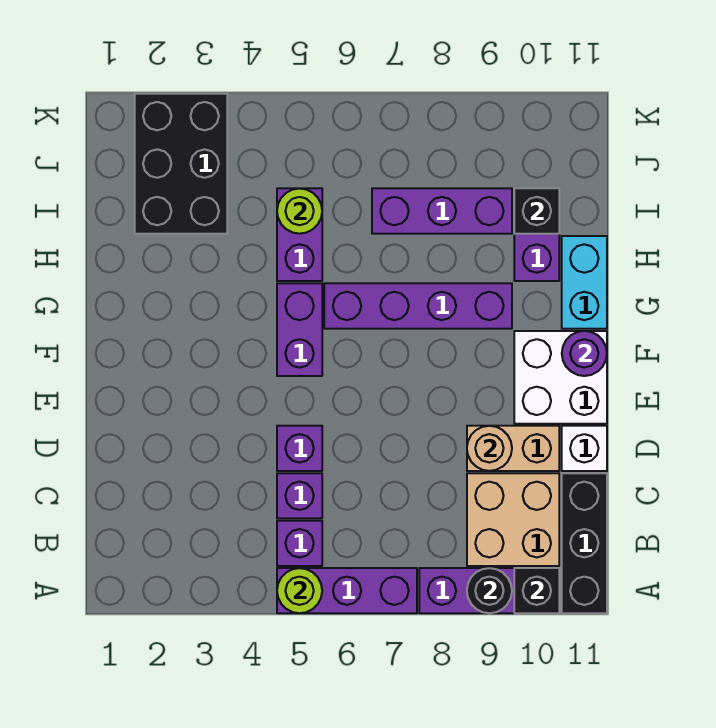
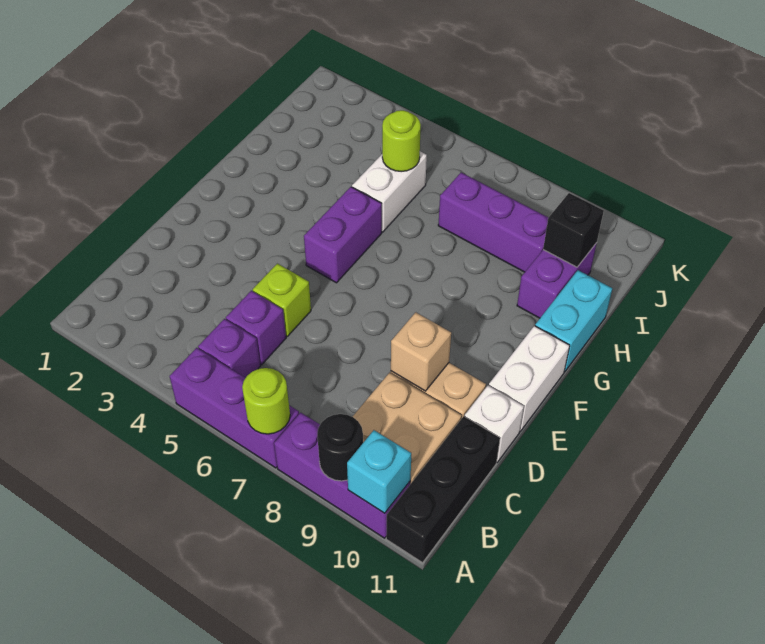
lime round brick A5 level 2 -> lime round brick A7 level 2
black brick A10 level 2 -> cyan brick A10 level 2
purple brick D5 level 1 -> lime brick D5 level 1
tan round brick D9 level 2 -> tan brick D9 level 2
white brick E10:F11 level 1 -> white brick E11:F11 level 1
purple round brick F11 level 2 -> none
purple brick G6:G9 level 1 -> none
purple brick H5:I5 level 1 -> white brick H5:I5 level 1
black brick I2:K3 level 1 -> none

